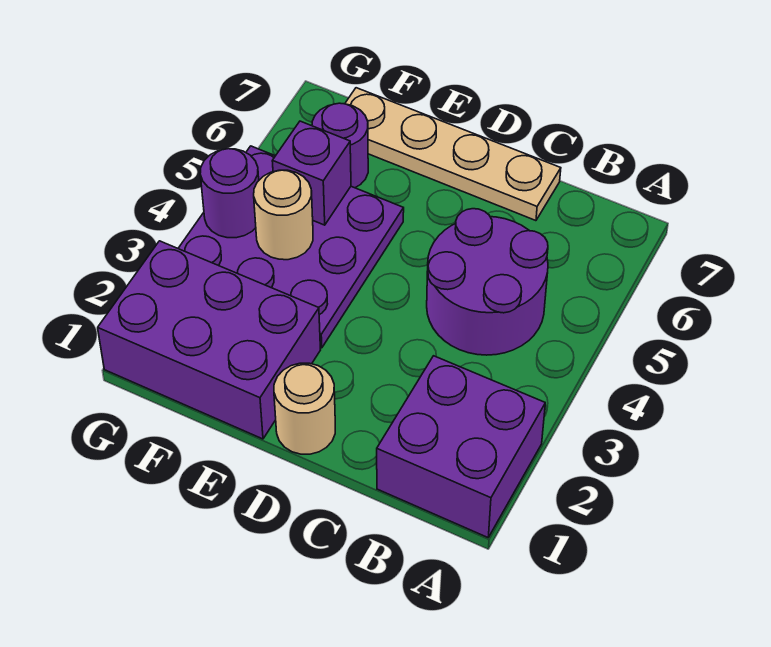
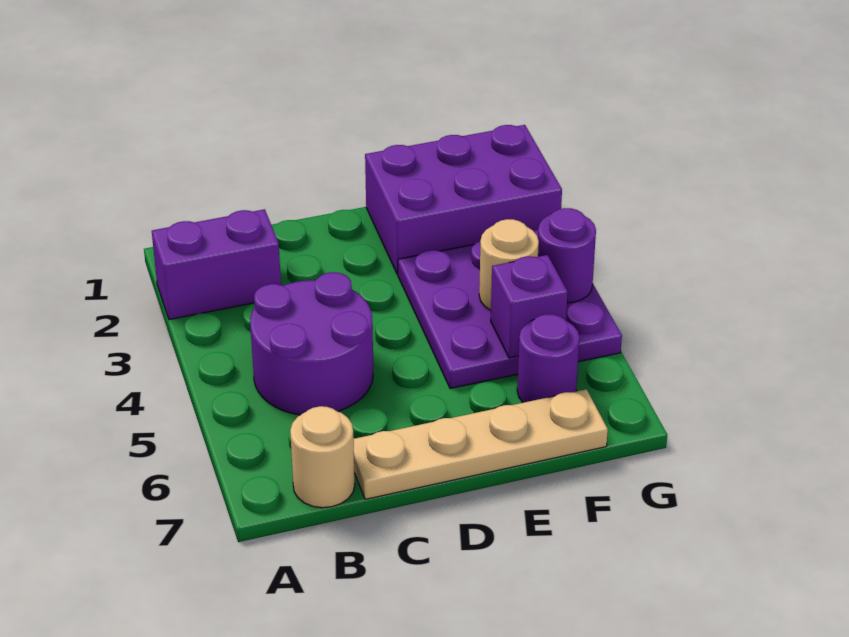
purple brick A1:B2 level 1 -> purple brick A2:B2 level 1
tan round brick D1 level 1 -> tan round brick B7 level 1

